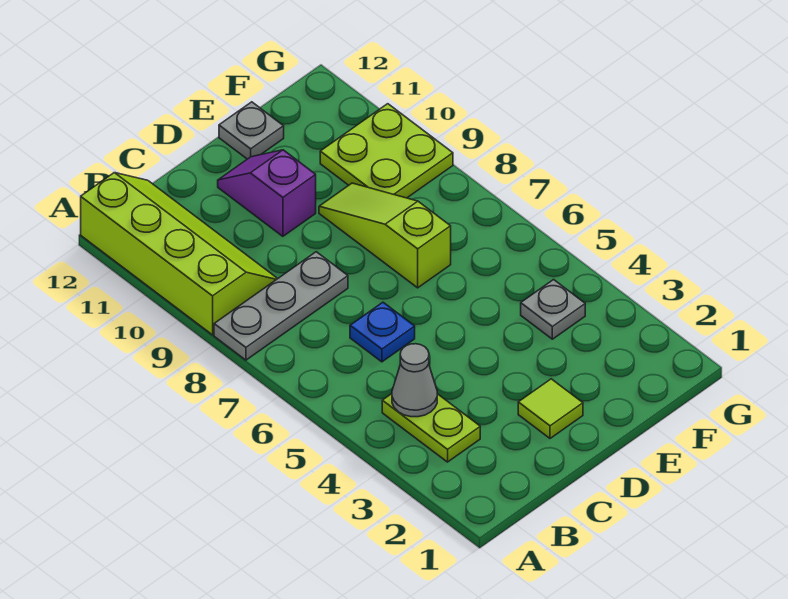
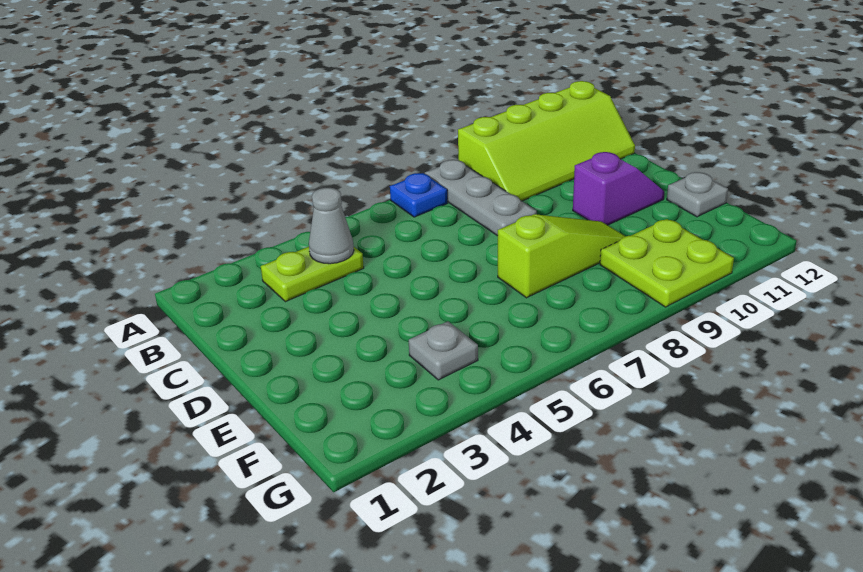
blue plate C6 level 1 -> blue plate A7 level 1
lime tile D2 level 1 -> none

